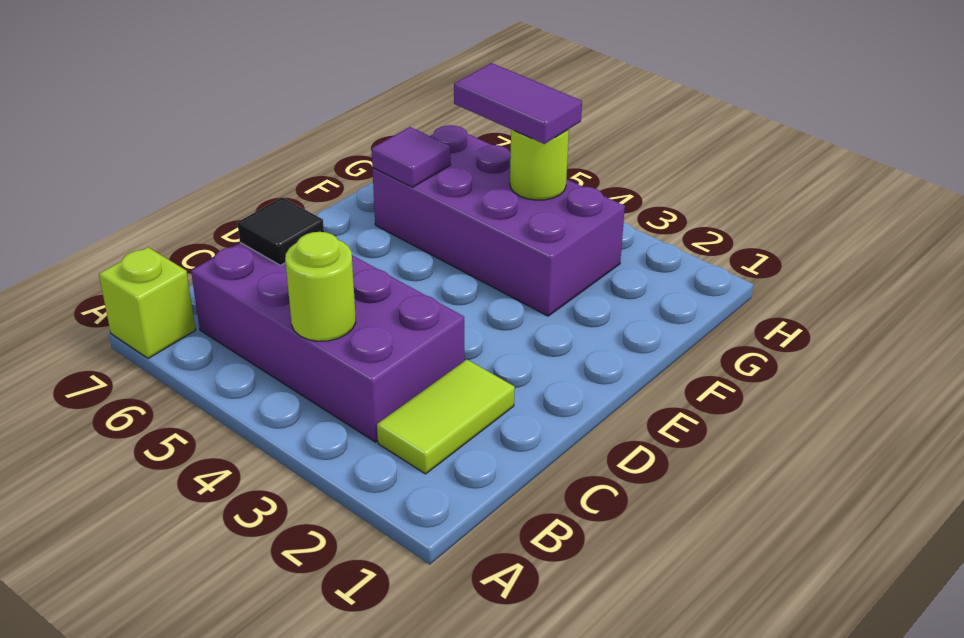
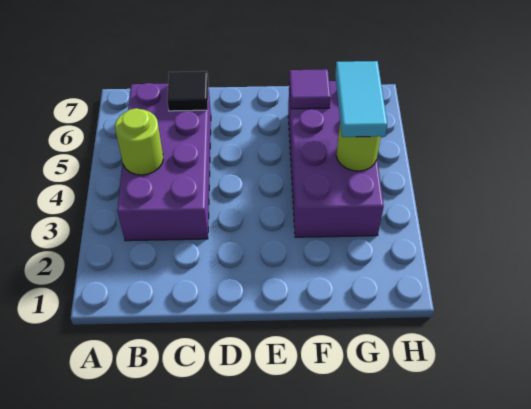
lime brick A7 level 1 -> none
lime tile B2:C2 level 1 -> none
purple tile G4:G5 level 3 -> cyan tile G4:G5 level 3

